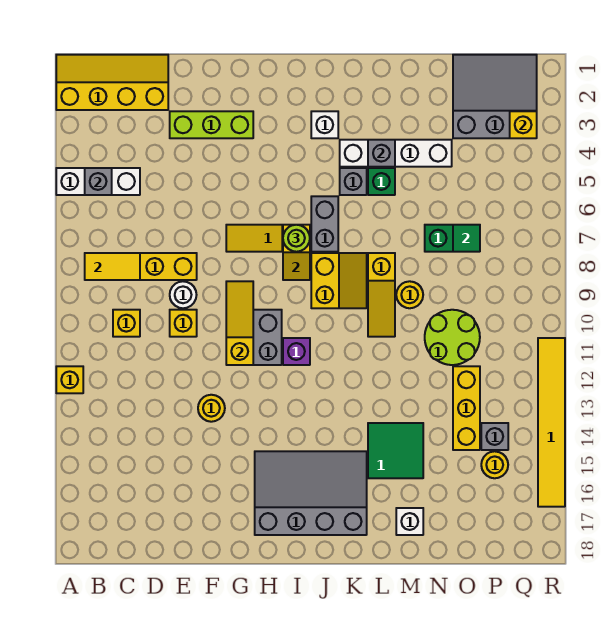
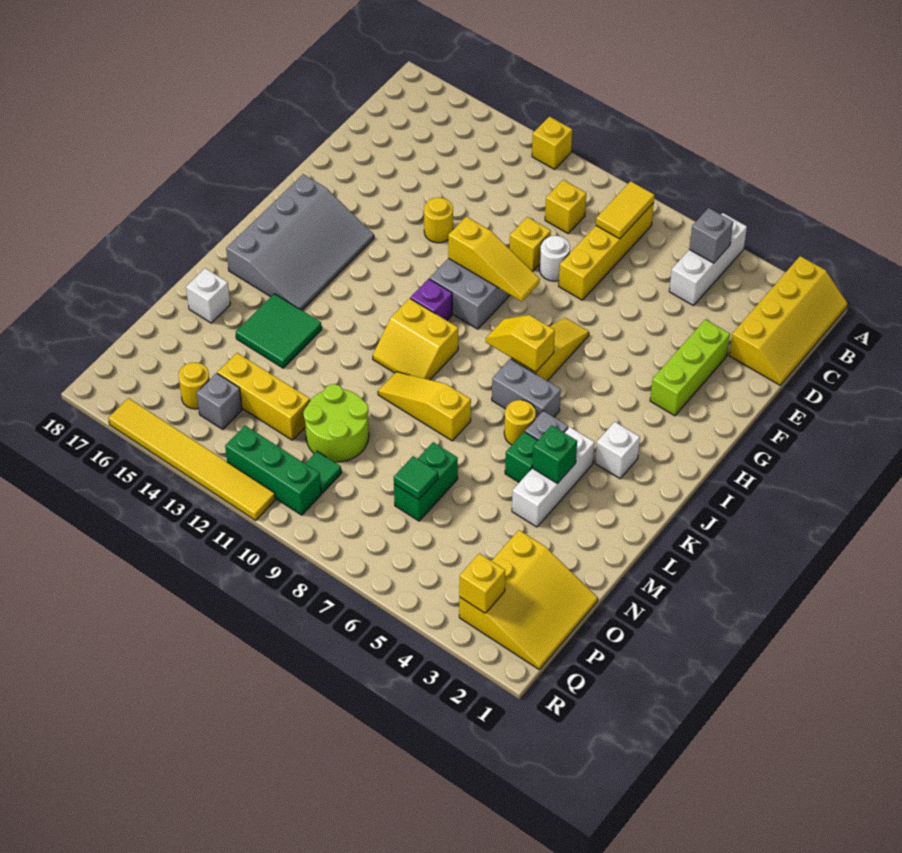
lime round brick I7 level 3 -> none
yellow slope J8:K9 level 1 top J -> yellow slope J10:K11 level 1 top J
white brick K4:N4 level 1 -> white brick K4:M4 level 1
grey brick L4 level 2 -> green brick L4 level 2
yellow round brick M9 level 1 -> yellow round brick K6 level 1
grey slope O1:Q3 level 1 top 3 -> yellow slope O1:Q3 level 1 top 3
none -> green tile P10 level 1
none -> green brick Q10:Q12 level 1

